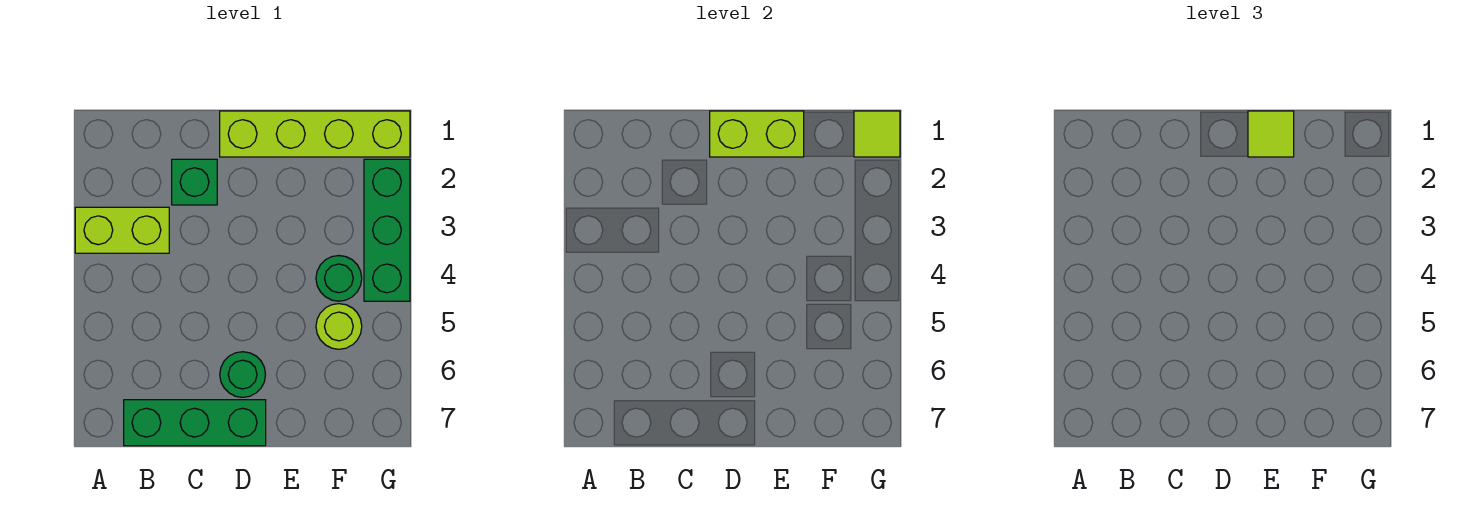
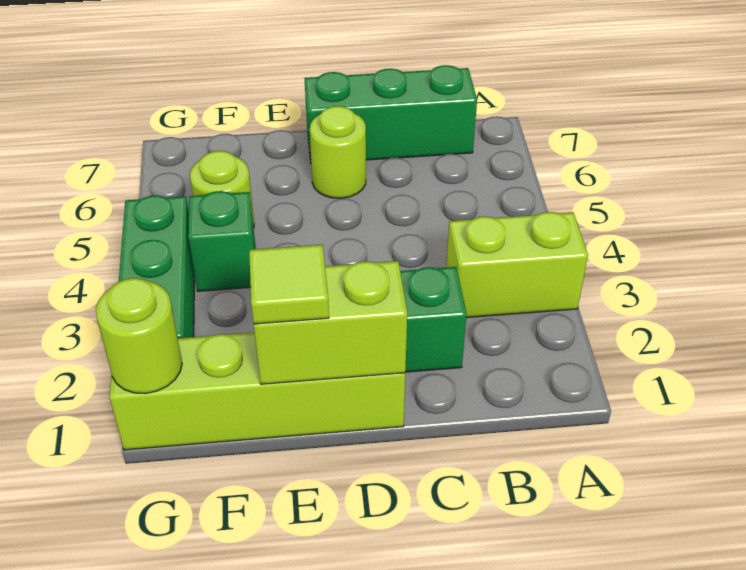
green round brick D6 level 1 -> lime round brick D6 level 1
green round brick F4 level 1 -> green brick F4 level 1
lime tile G1 level 2 -> lime round brick G1 level 2

